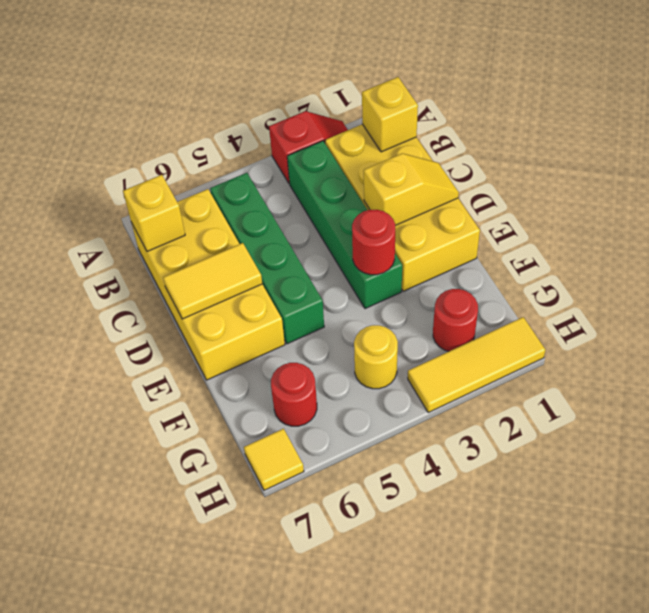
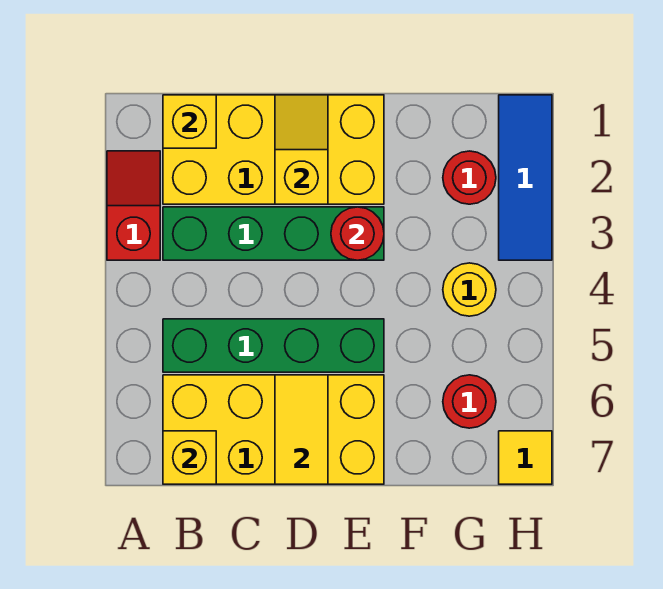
yellow tile H1:H3 level 1 -> blue tile H1:H3 level 1

